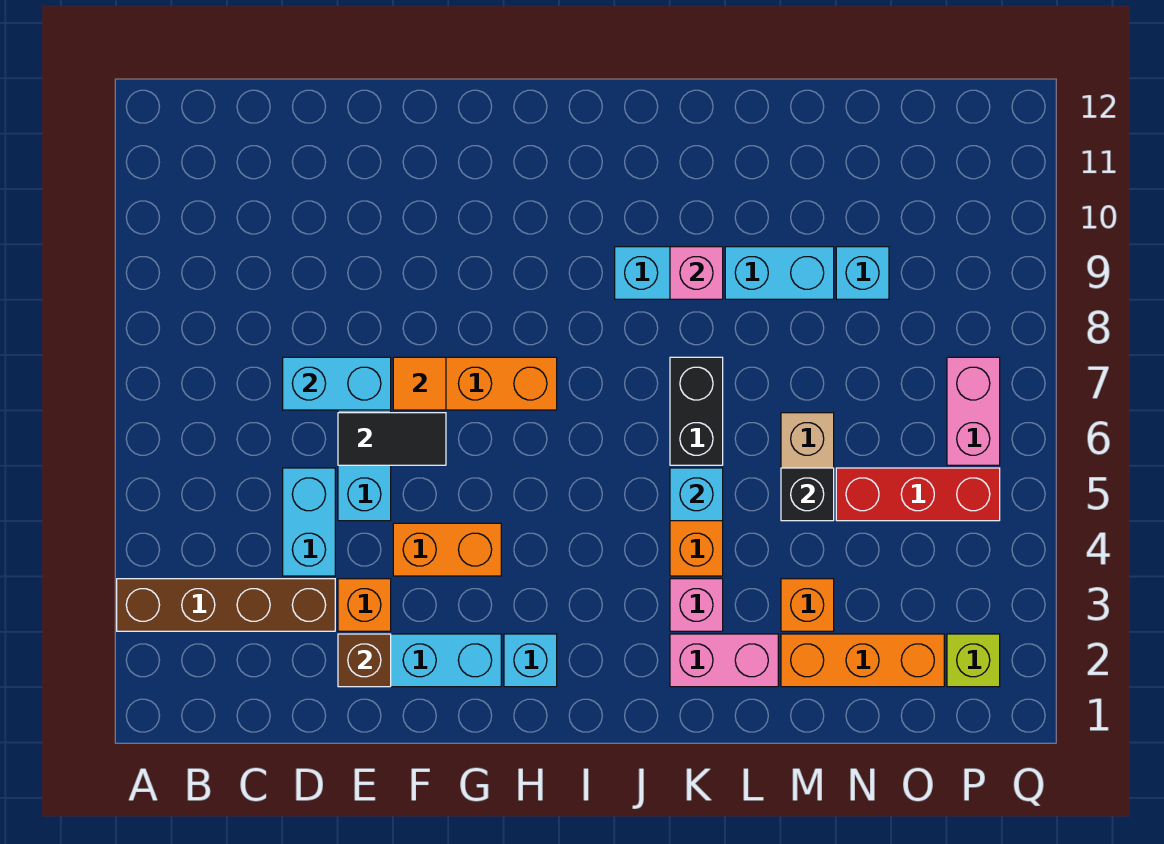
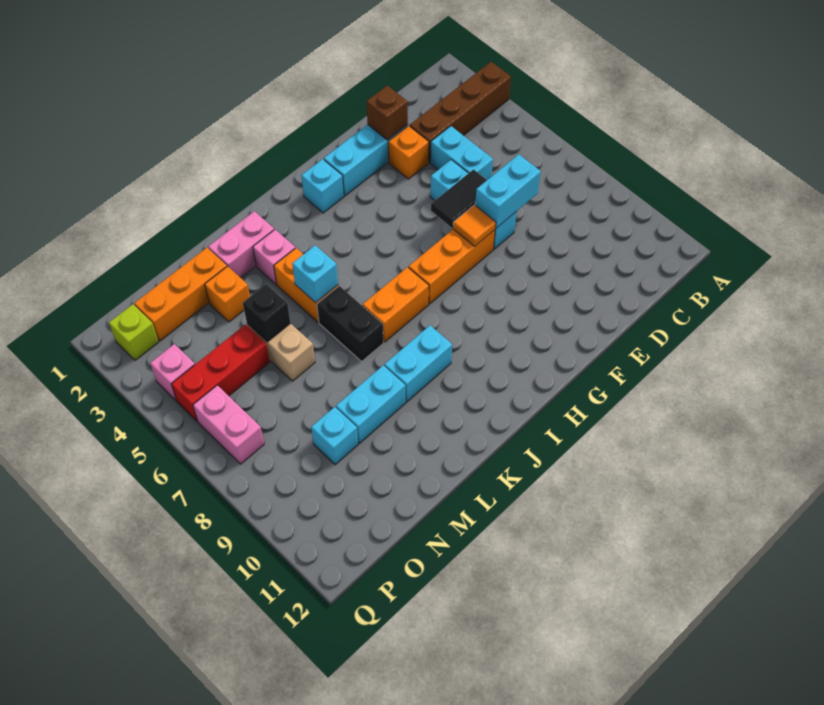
orange brick F4:G4 level 1 -> orange brick I7:J7 level 1
pink brick K9 level 2 -> pink brick P4 level 1

